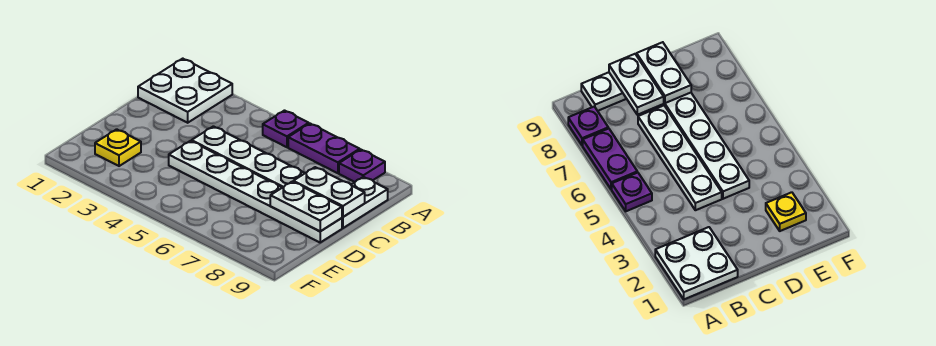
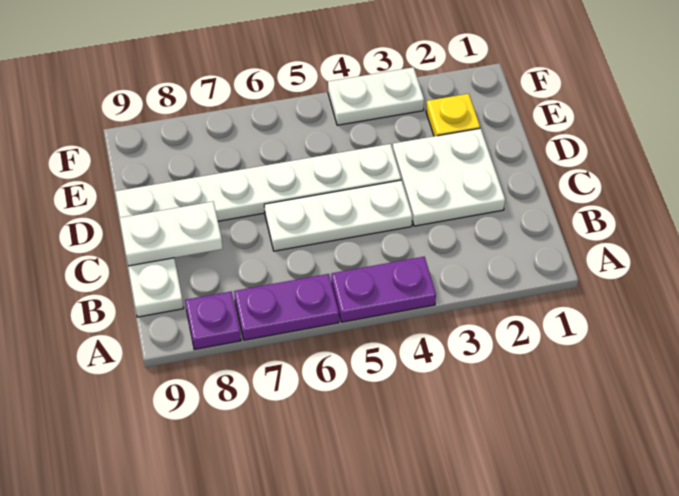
white plate A1:B2 level 1 -> white plate C2:D3 level 1
purple plate A5 level 1 -> purple plate A4:A5 level 1
white plate C4:C7 level 1 -> white plate C4:C6 level 1
white plate D8:D9 level 2 -> white plate F3:F4 level 1

